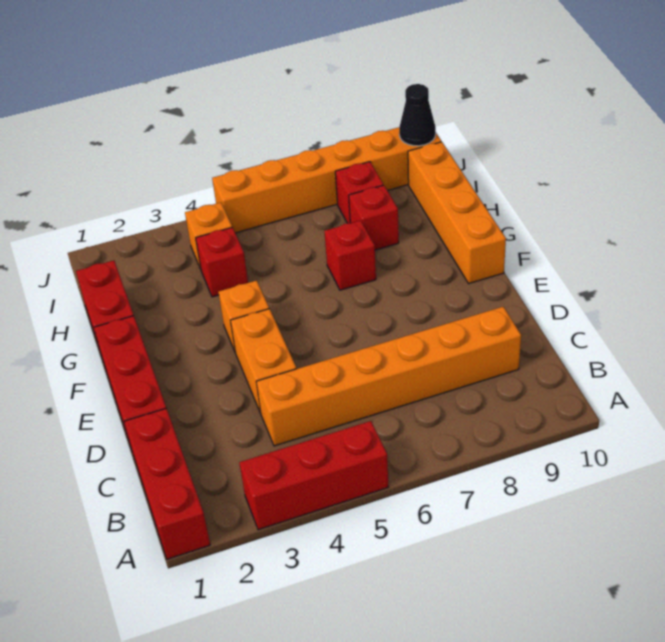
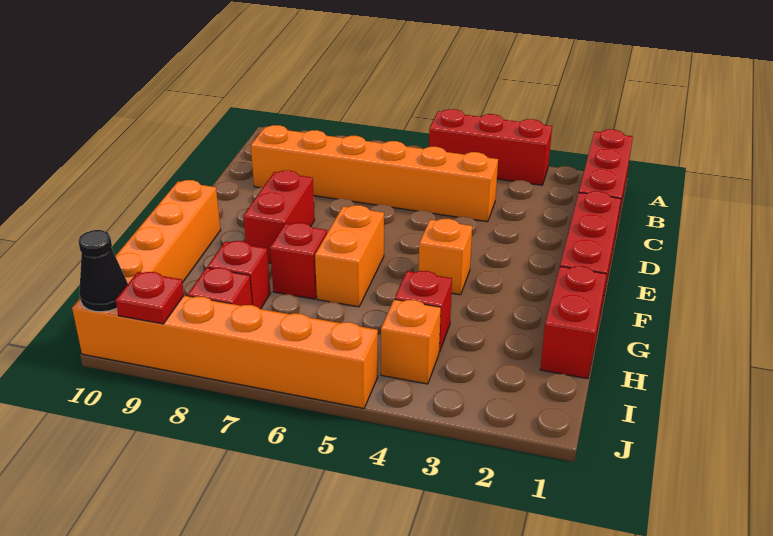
orange brick D4:E4 level 1 -> orange brick F6:G6 level 1
none -> red brick E8:F8 level 1
none -> red plate J9 level 2

